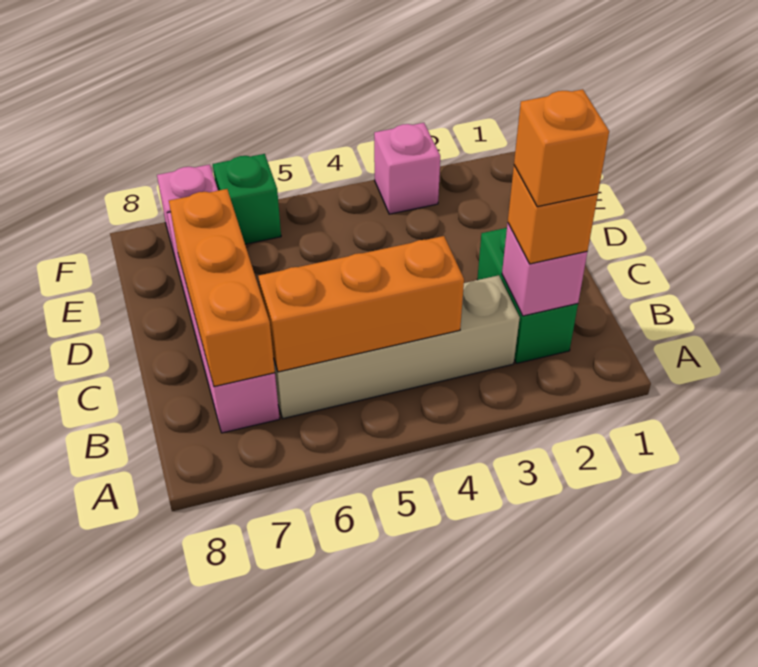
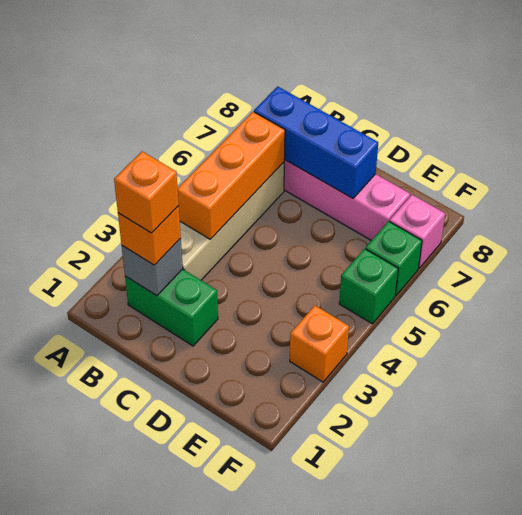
pink brick B2 level 2 -> grey brick B2 level 2
orange brick B7:D7 level 2 -> blue brick B7:D7 level 2
pink brick F3 level 1 -> orange brick F3 level 1
none -> green brick F5 level 1

